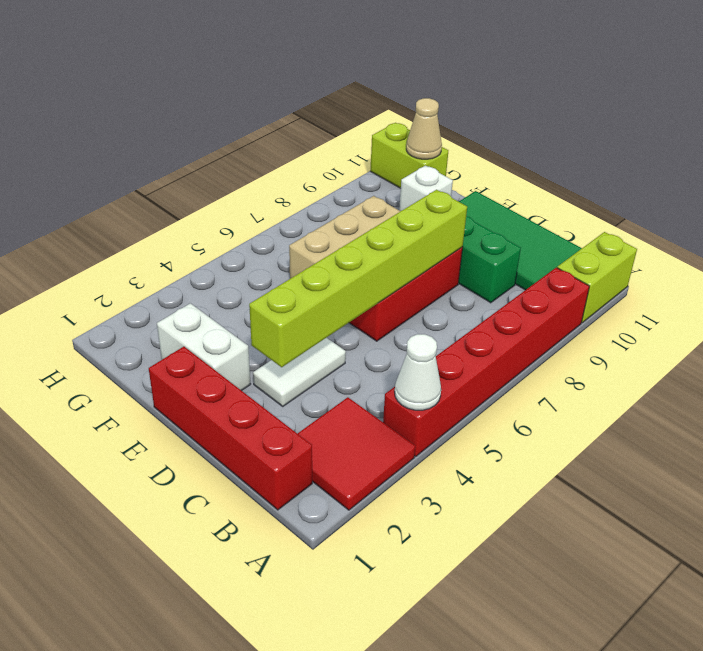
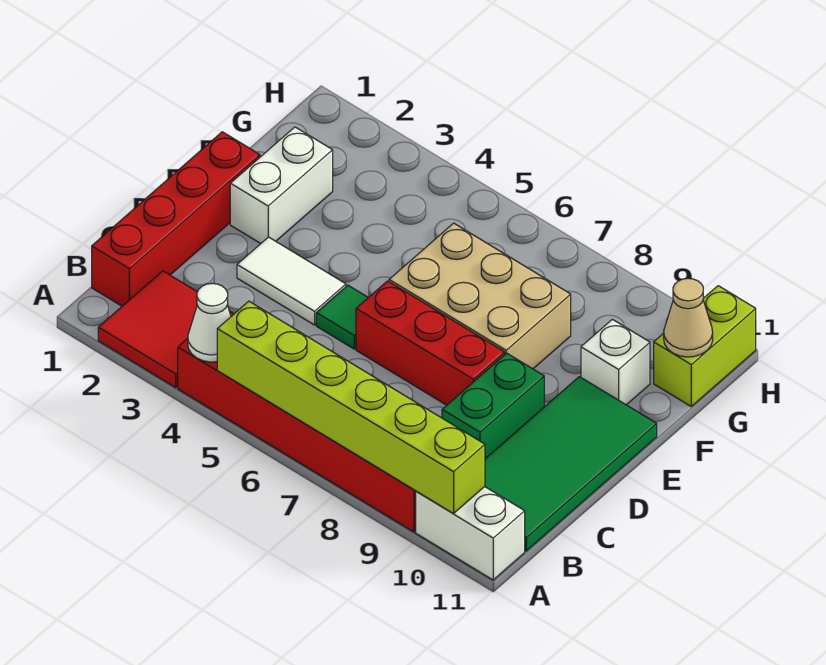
lime brick A10:A11 level 1 -> white brick A10:A11 level 1
lime brick D3:D8 level 2 -> lime brick A5:A10 level 2
none -> green tile D5 level 1

